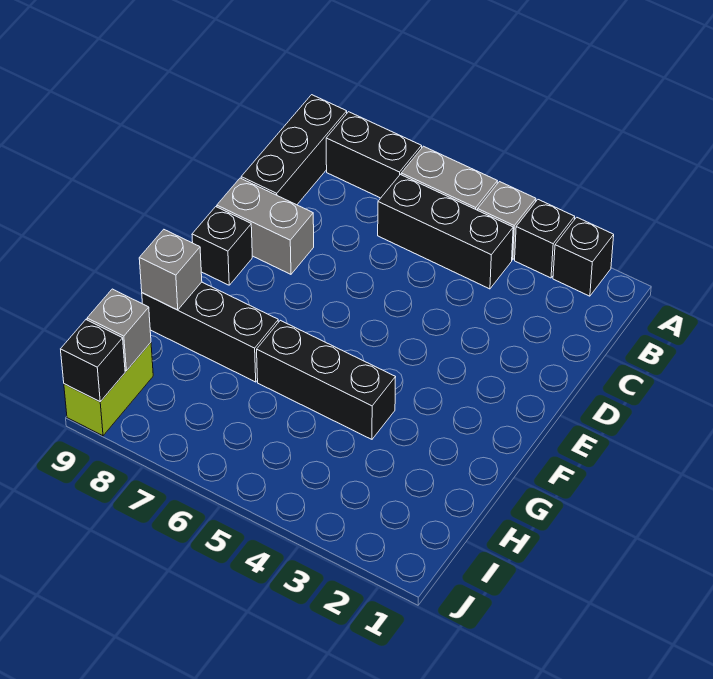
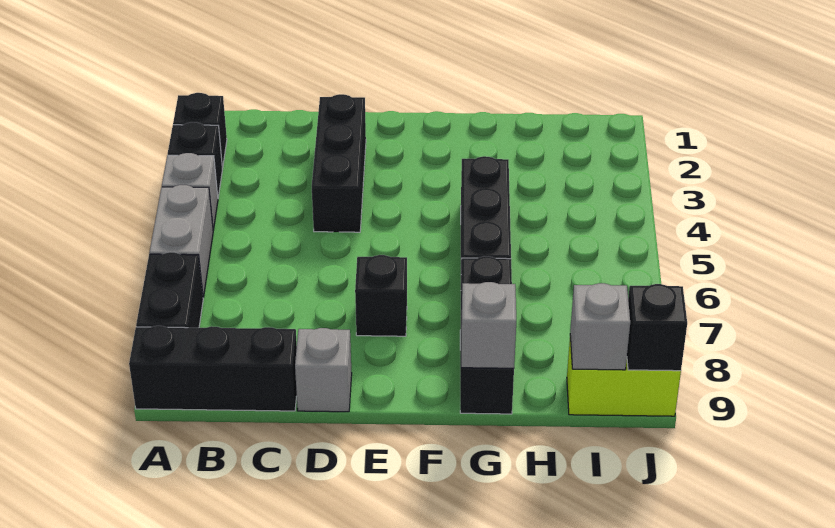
black brick B4:B6 level 1 -> black brick D2:D4 level 1
grey brick D8:D9 level 1 -> grey brick D9 level 1
black brick E9 level 1 -> black brick E7 level 1

